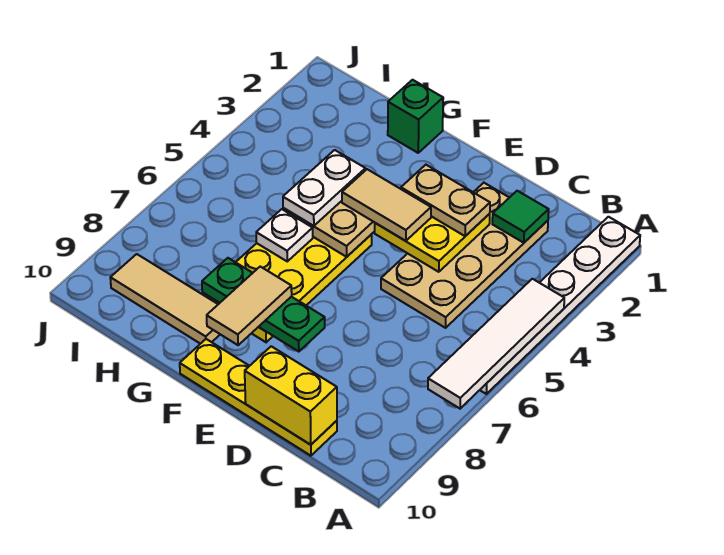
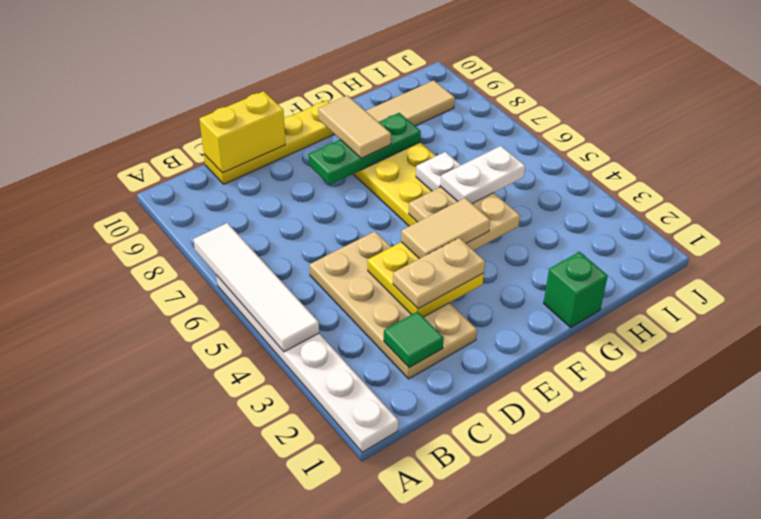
white plate G4:G5 level 3 -> white plate G5:H5 level 3

